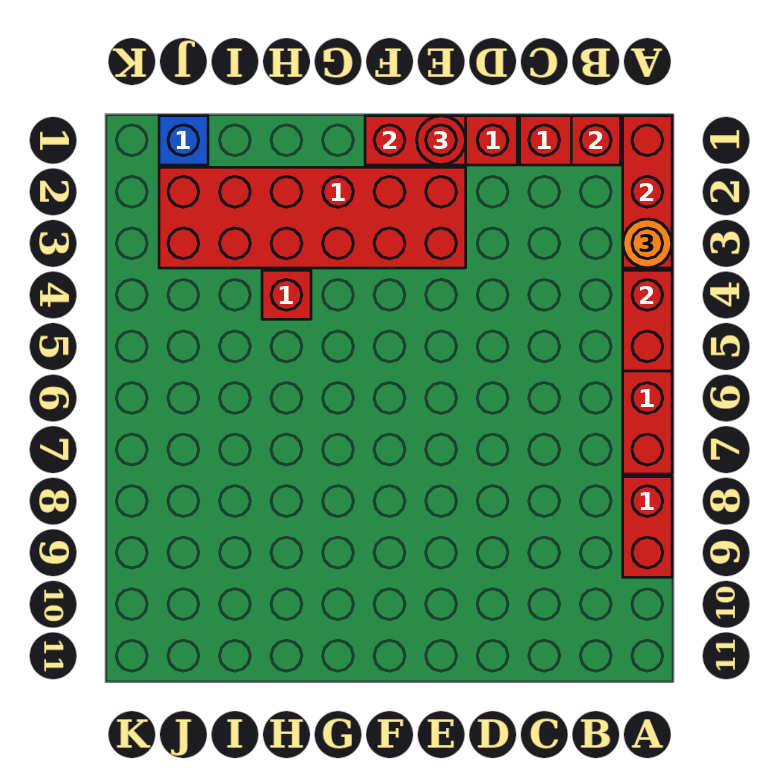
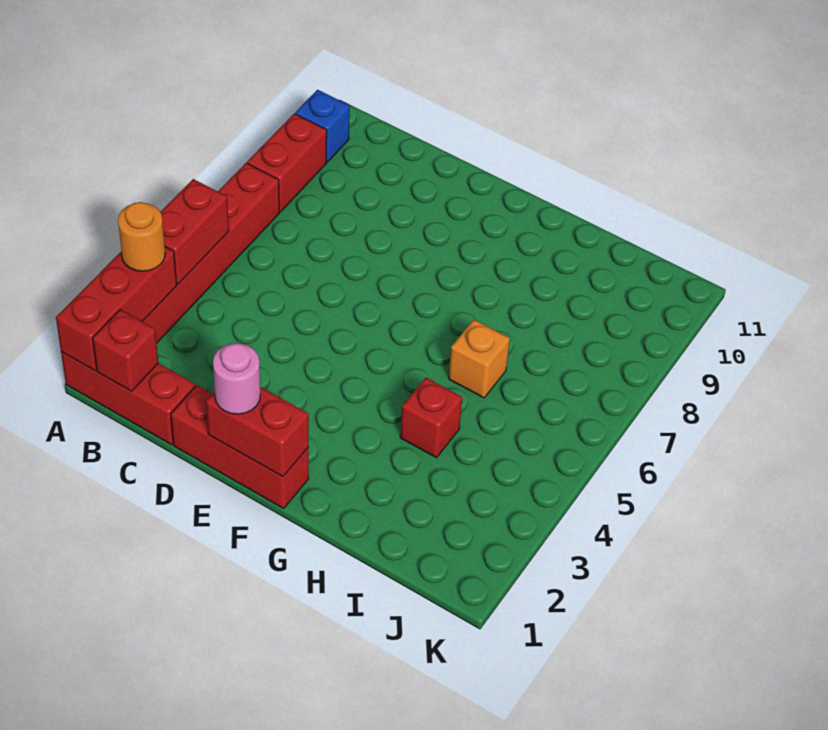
red round brick E1 level 3 -> pink round brick E1 level 3
red brick E2:J3 level 1 -> none
none -> orange brick H6 level 1
blue brick J1 level 1 -> blue brick A10 level 1

